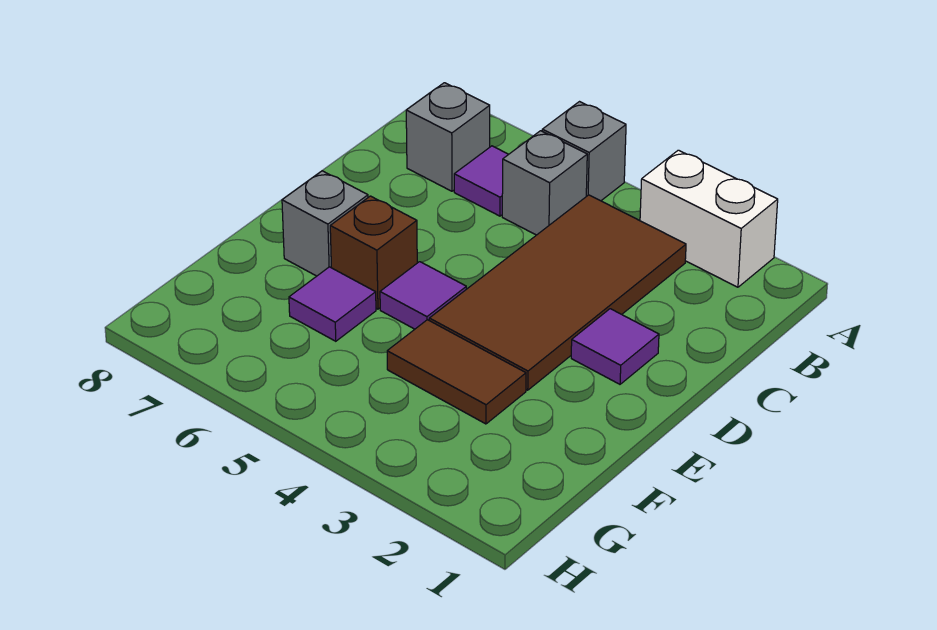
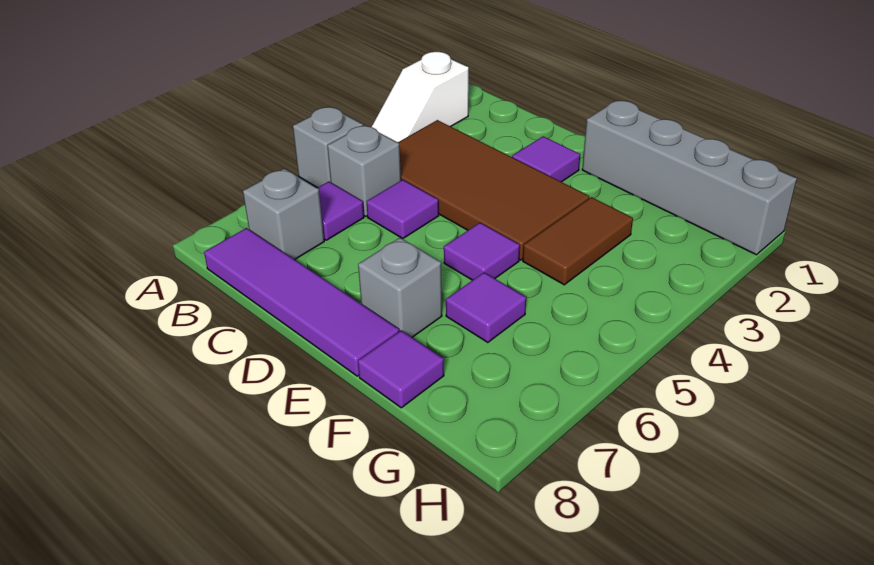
white brick A2:A3 level 1 -> white slope A2:A3 level 1 top 2
none -> purple tile B8:E8 level 1
none -> purple tile C5 level 1
none -> grey brick E1:H1 level 1
brown brick E6 level 1 -> none
none -> purple tile F8 level 1

